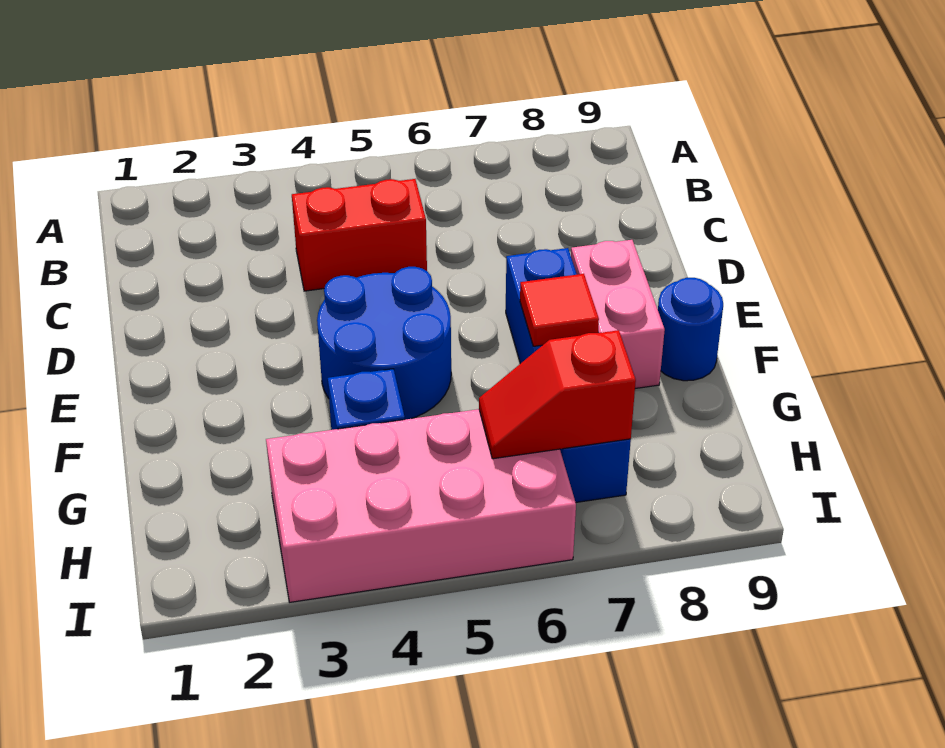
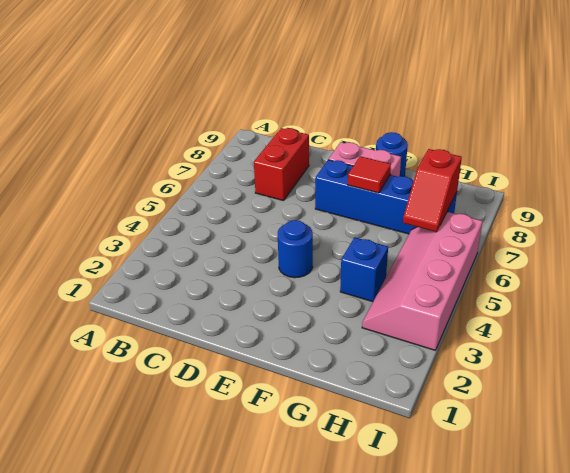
red brick C4:C5 level 1 -> red brick C7:C8 level 1
blue round brick E4:F5 level 1 -> blue round brick E4 level 1
pink brick H3:I6 level 1 -> pink slope H3:I6 level 1 top I

